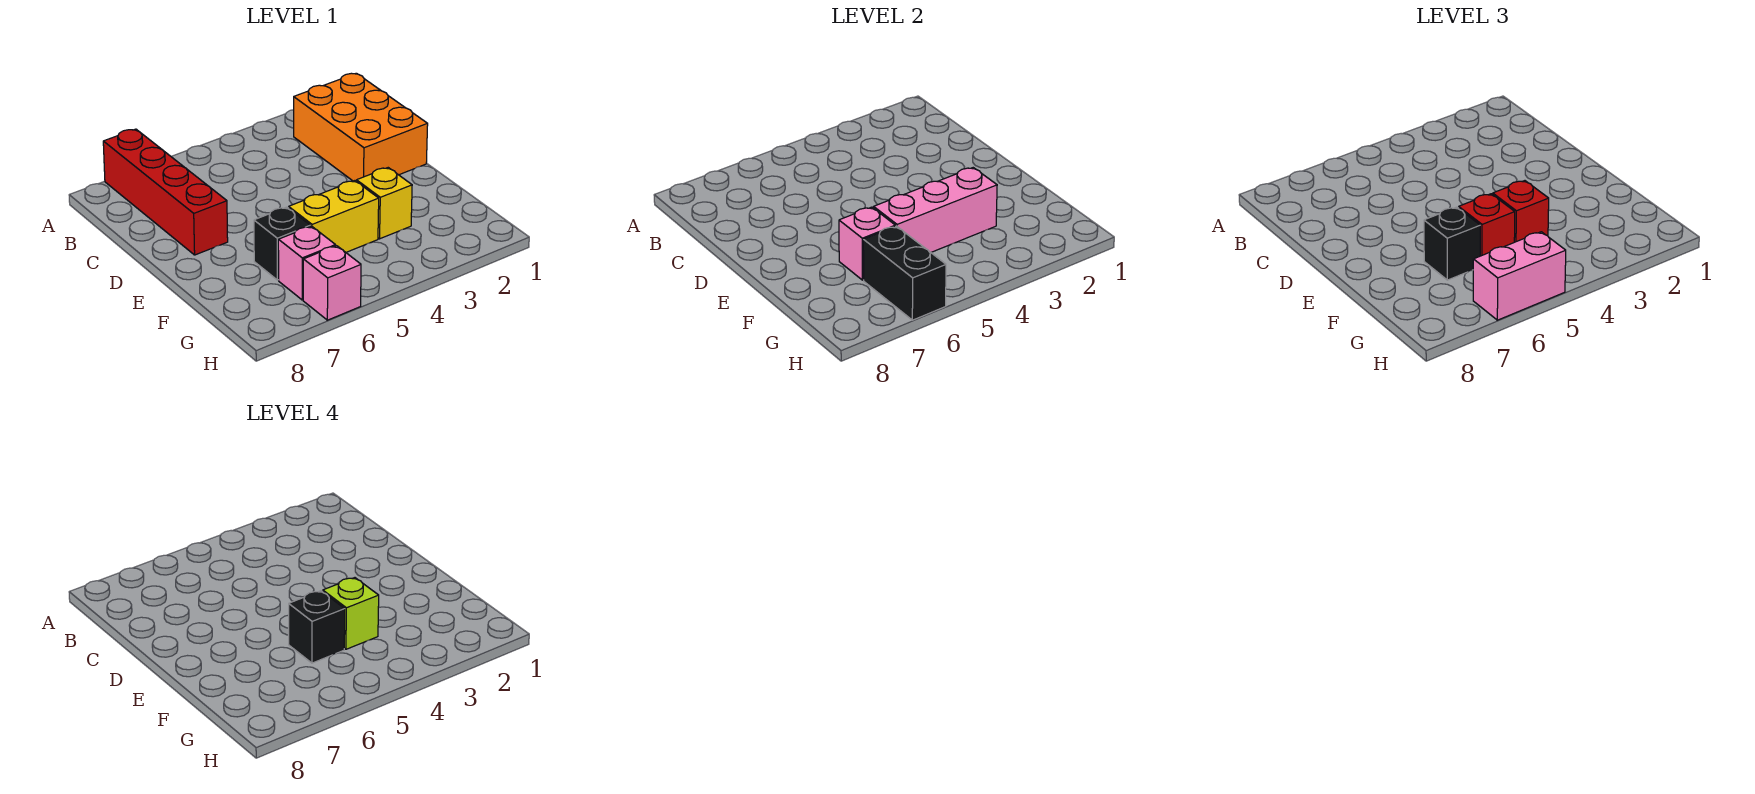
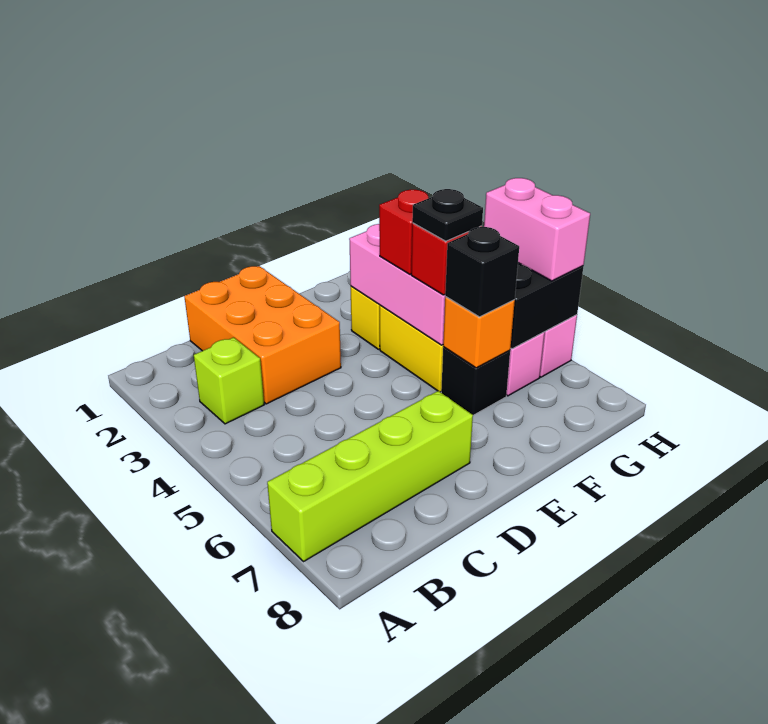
red brick A7:D7 level 1 -> lime brick A7:D7 level 1
orange brick B1:D2 level 1 -> orange brick C1:D3 level 1
lime brick F4 level 4 -> lime brick B3 level 1
black brick F5 level 4 -> black plate F5 level 4
pink brick F6 level 2 -> orange brick F6 level 2

